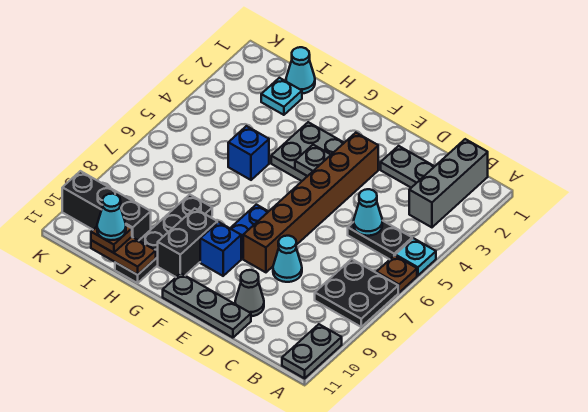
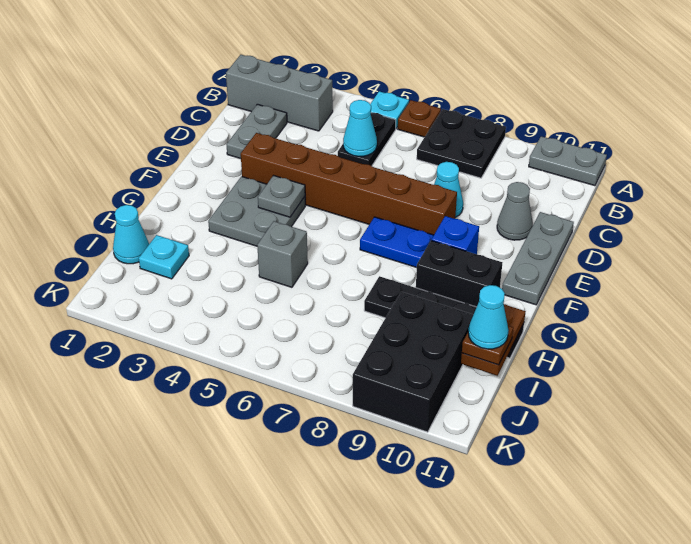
blue brick H5 level 1 -> grey brick H5 level 1
black brick I10:K10 level 1 -> black brick I9:K10 level 1

